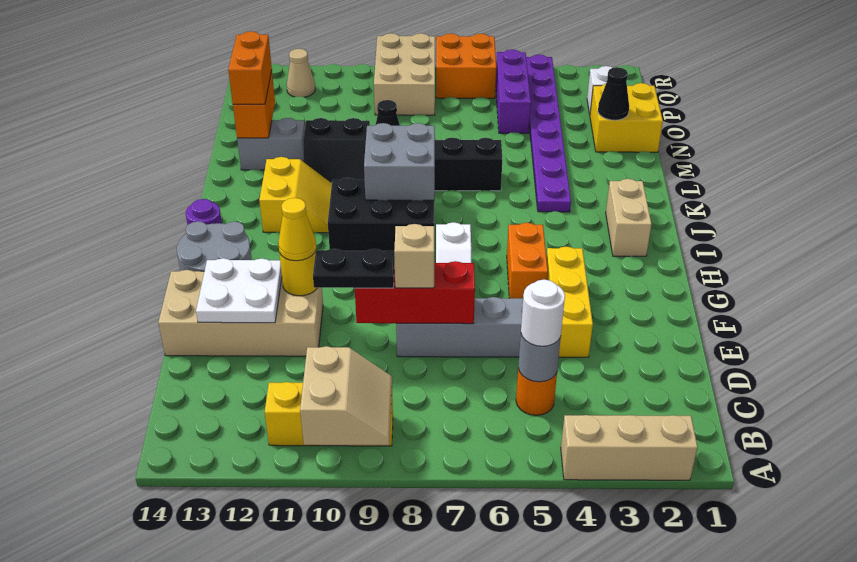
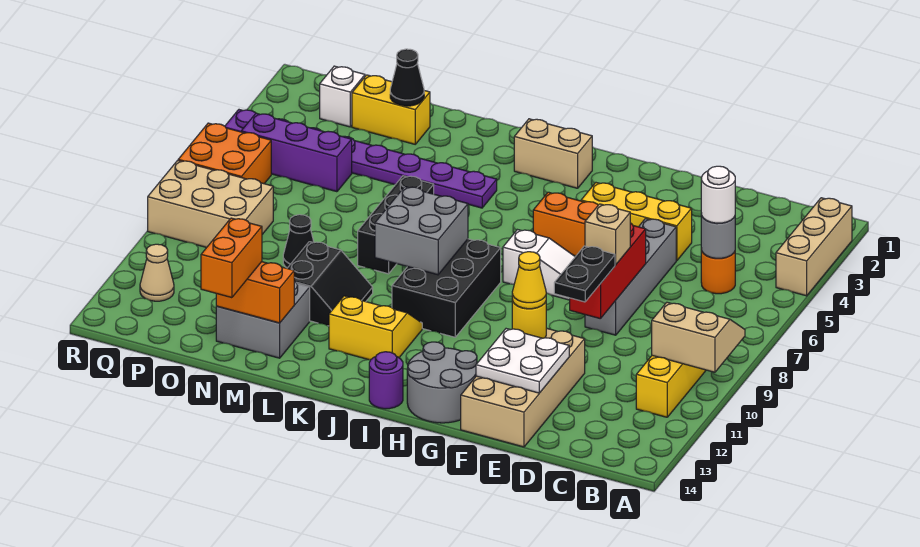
grey brick M12:M13 level 1 -> grey brick M12:N13 level 1
orange brick M13:N13 level 3 -> orange brick N13:N14 level 3
yellow brick N1:O2 level 1 -> yellow brick N2:O2 level 1

